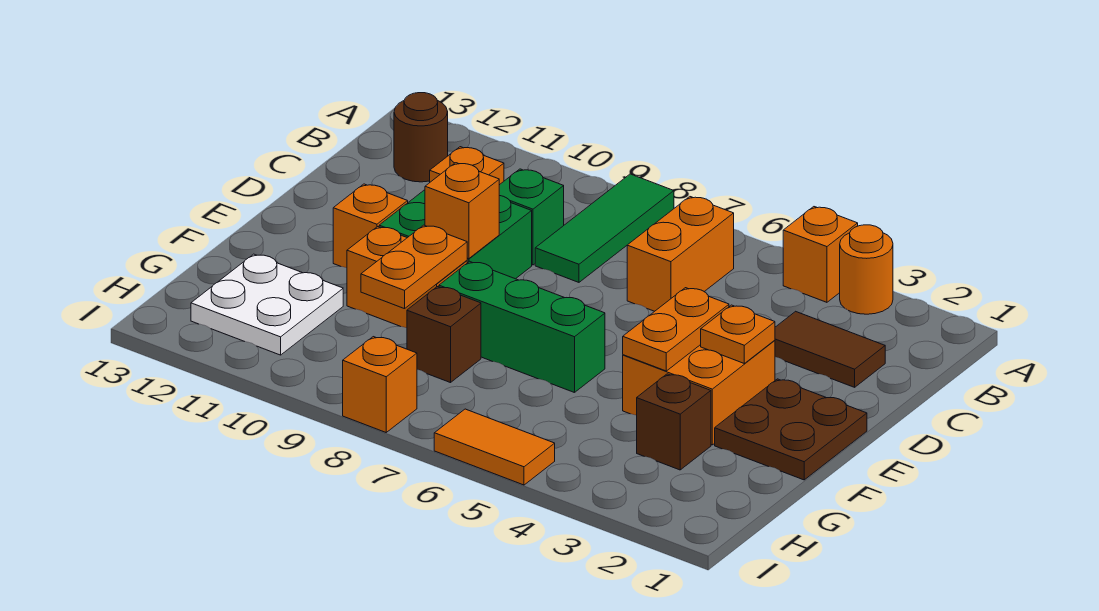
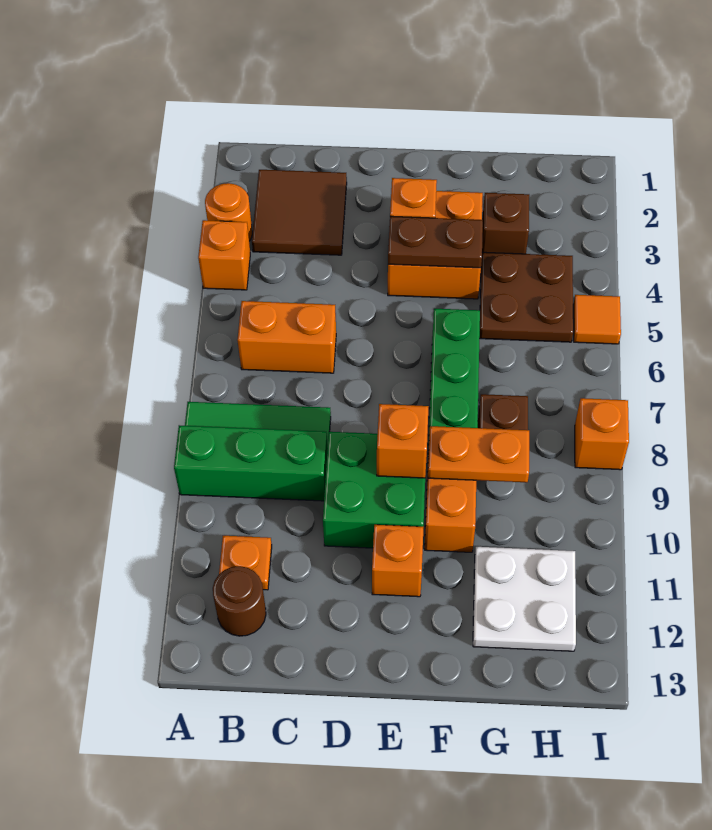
brown tile C2:C3 level 1 -> brown tile B2:C3 level 1
green brick C9 level 1 -> green brick A9:C9 level 1
brown plate E1:F2 level 1 -> brown plate G4:H5 level 1
orange plate E4:F4 level 2 -> brown plate E4:F4 level 2
orange tile I5:I6 level 1 -> orange tile I5 level 1

